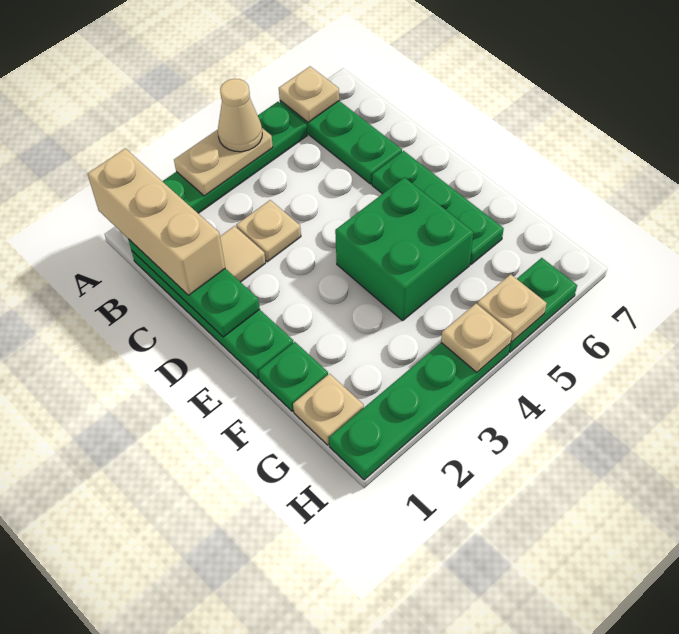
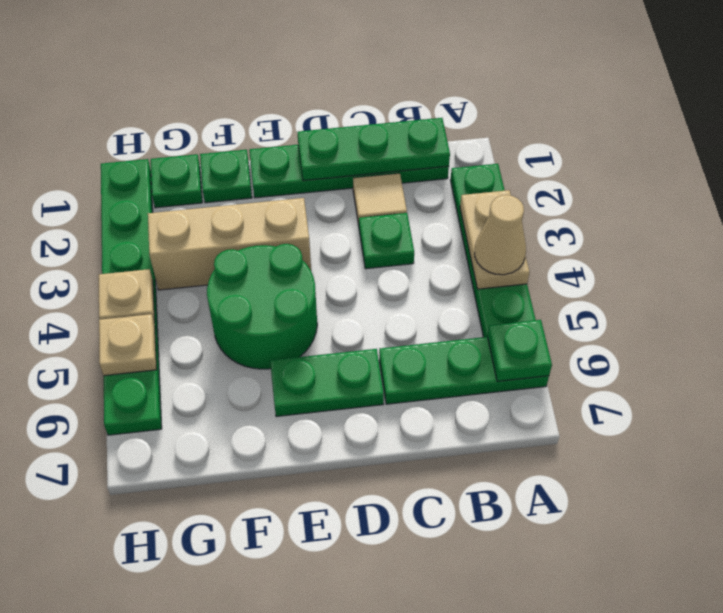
tan brick A1:C1 level 3 -> tan brick E3:G3 level 1
tan plate A6 level 2 -> green plate A6 level 2
tan plate C3 level 1 -> green plate C3 level 1
green plate D6:F6 level 1 -> green plate D6:E6 level 1
green brick E4:F5 level 1 -> green round brick E4:F5 level 1
tan plate G1 level 1 -> green plate G1 level 1

